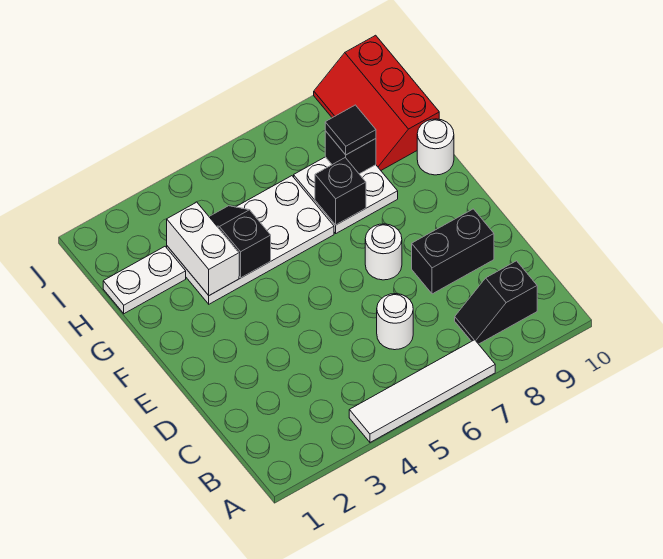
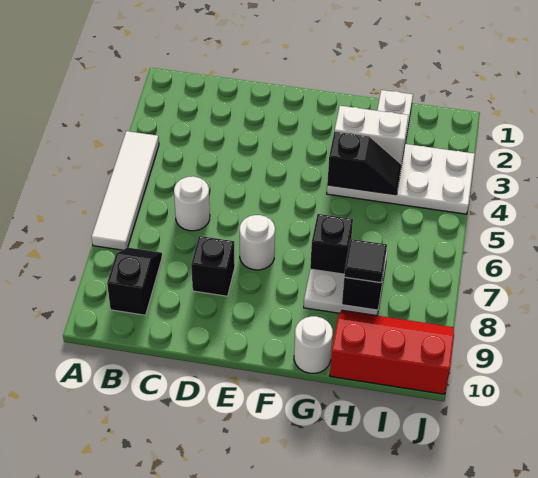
black brick D8:D9 level 1 -> black brick D8 level 1
white plate G3:H6 level 1 -> white plate G3:J4 level 1

